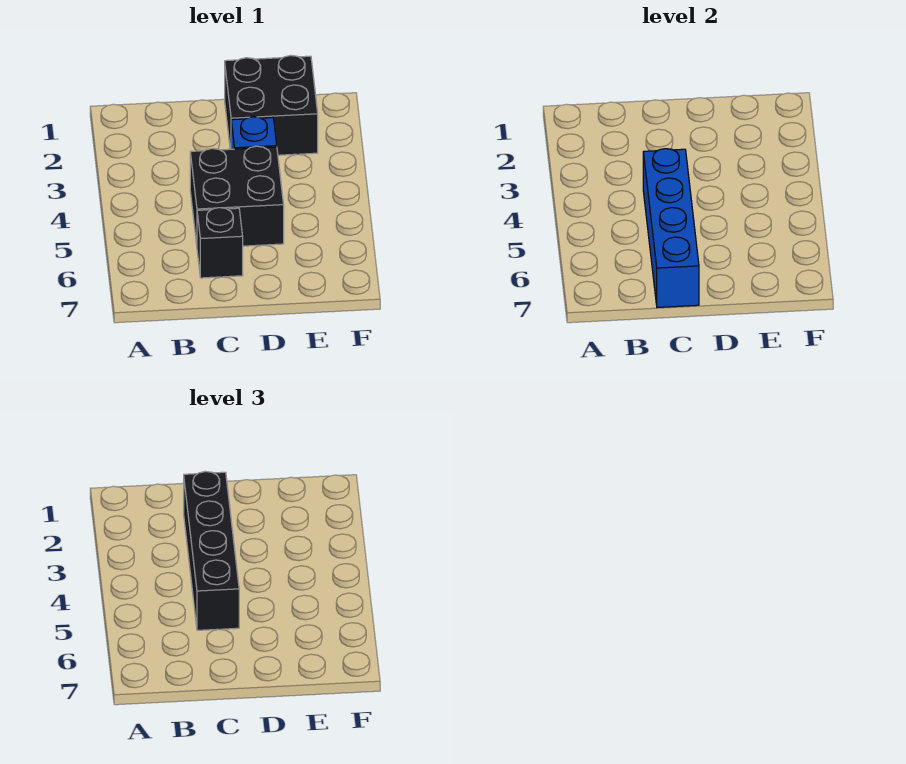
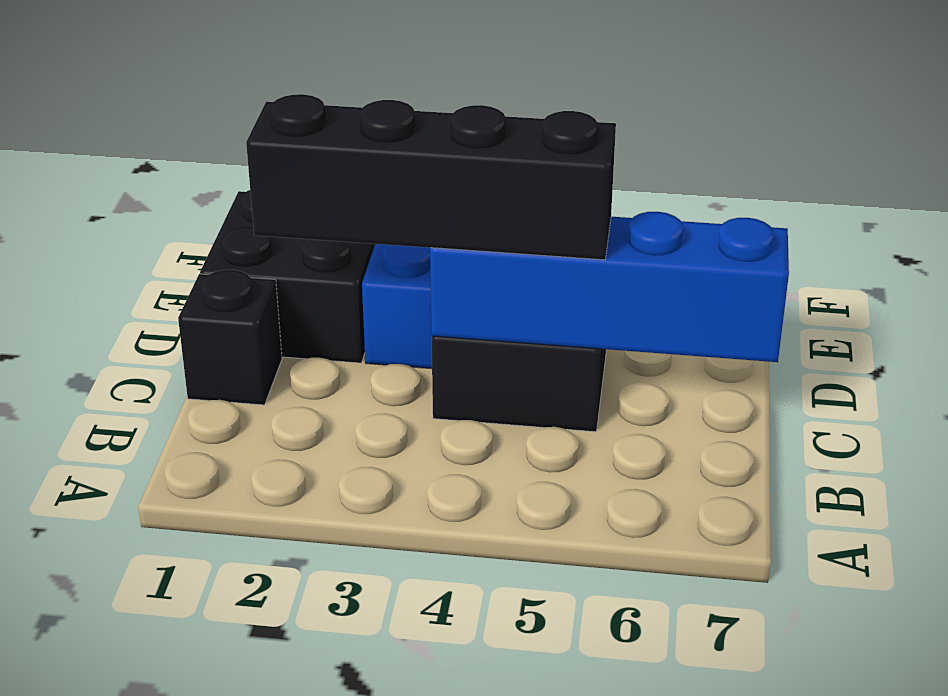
black brick C6 level 1 -> black brick C1 level 1

